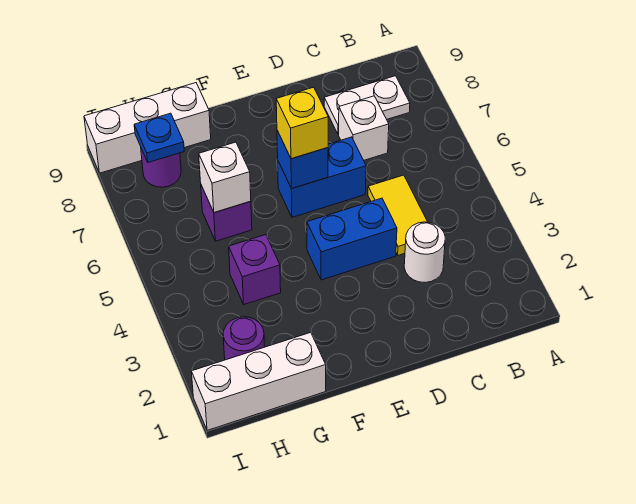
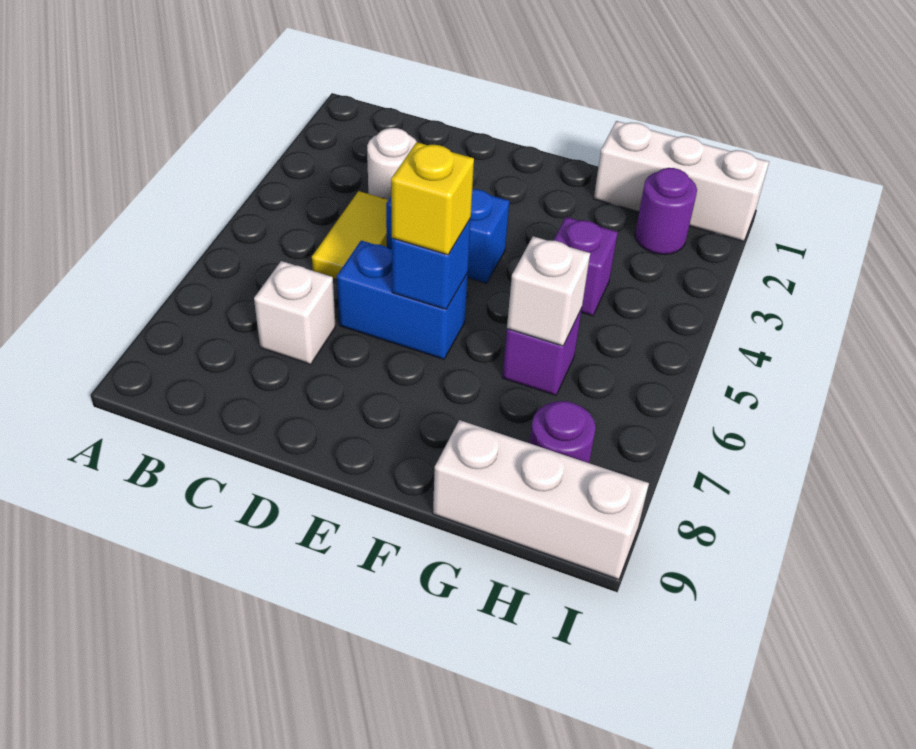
white plate B8:C8 level 1 -> none
blue plate H8 level 2 -> none

